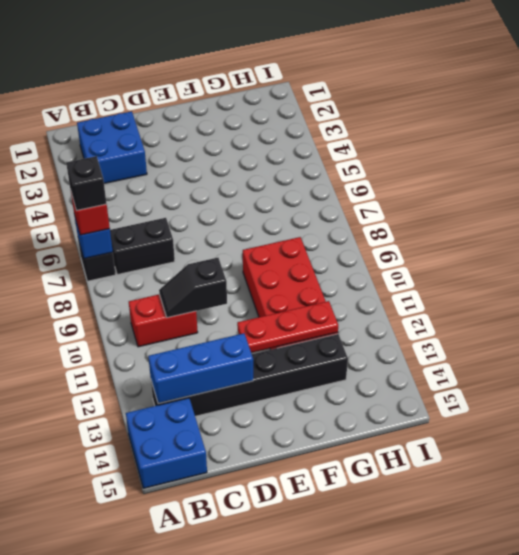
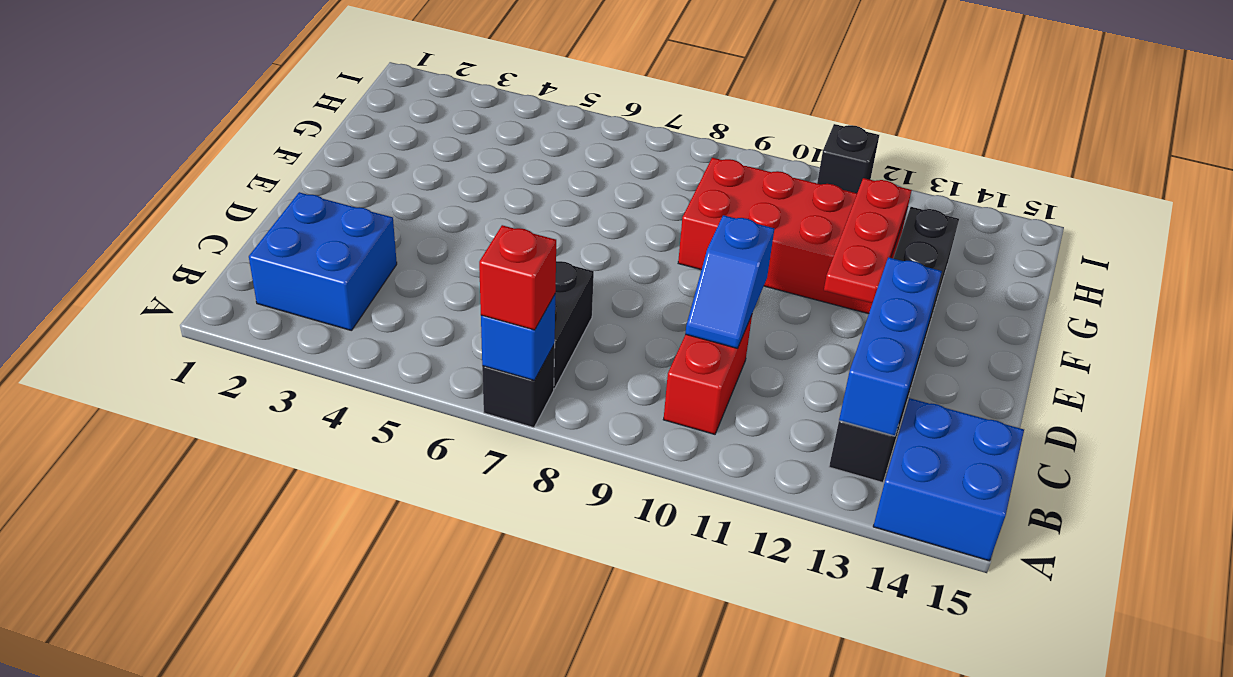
black brick A7 level 4 -> black brick I11 level 1
black slope C10:D10 level 2 top D -> blue slope C10:D10 level 2 top D

